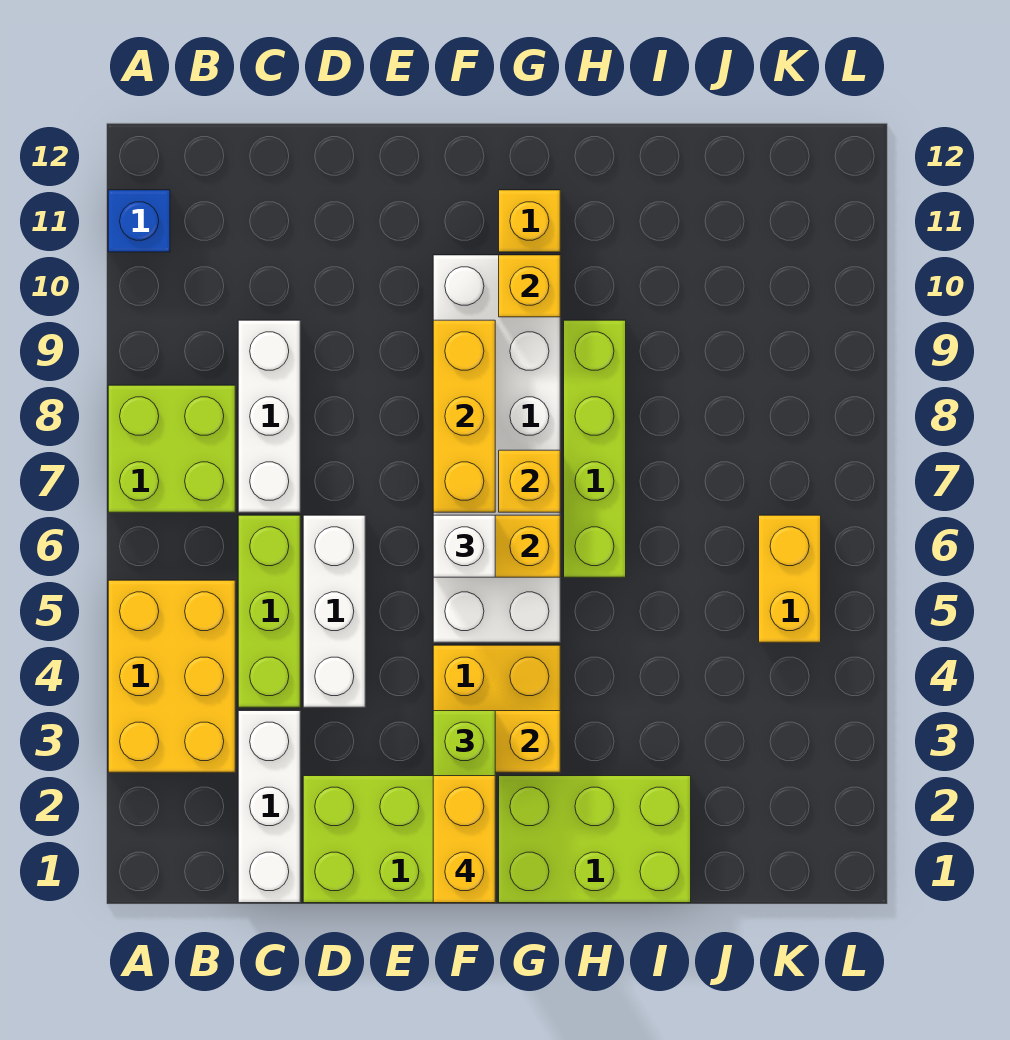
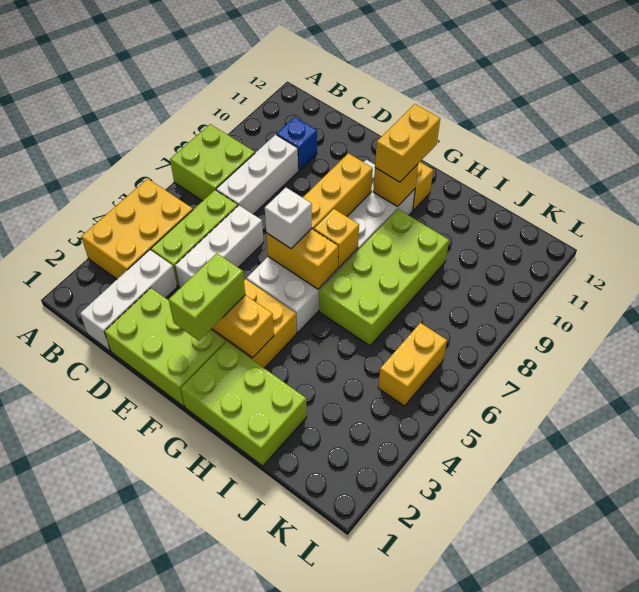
blue brick A11 level 1 -> blue brick C10 level 1
yellow brick F1:F2 level 4 -> yellow brick G10:G11 level 3
lime brick H6:H9 level 1 -> lime brick H6:I9 level 1

